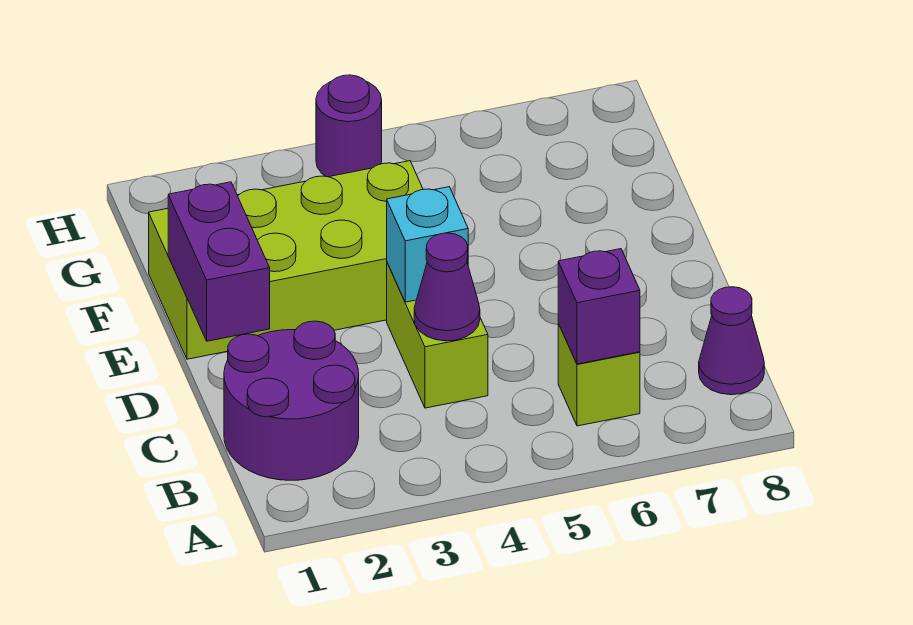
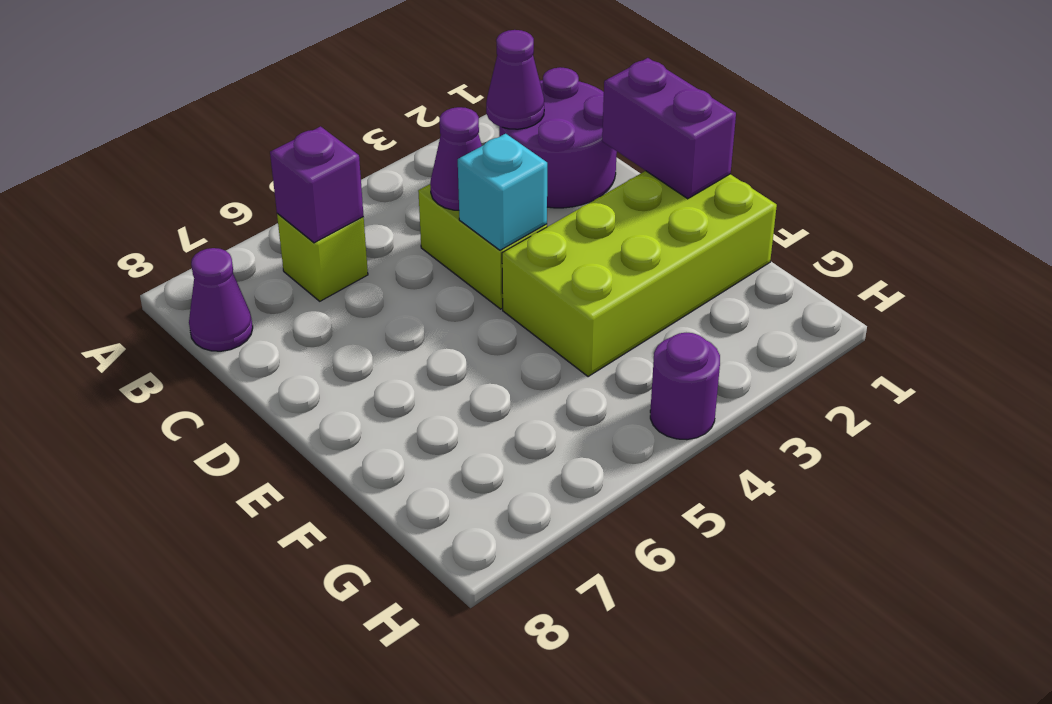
none -> purple cone B2 level 2

